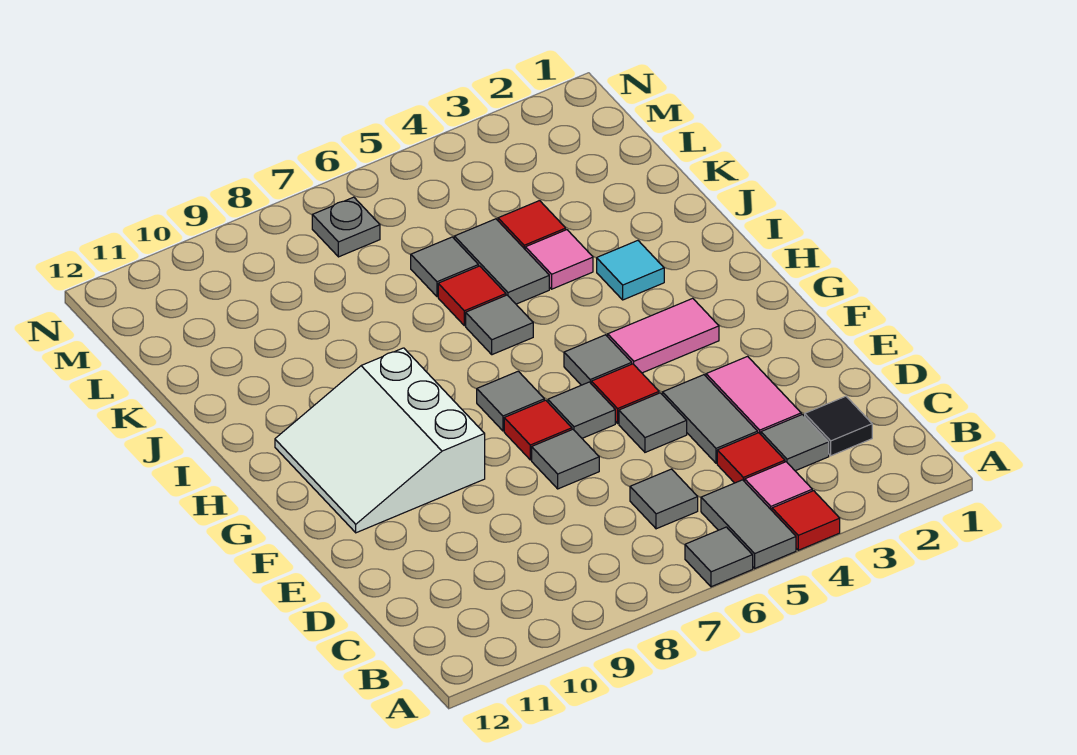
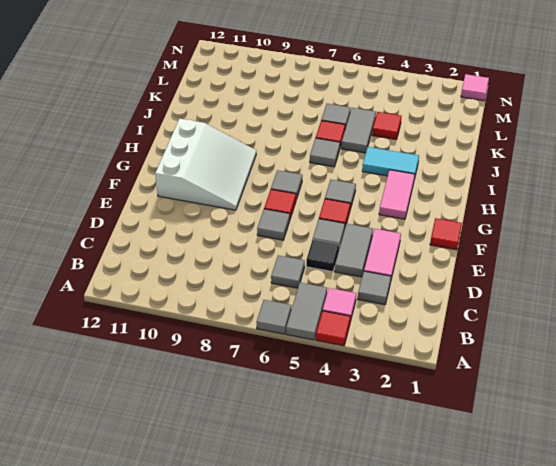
black tile C2 level 1 -> black tile D5 level 1
red tile C4 level 1 -> red tile F1 level 1
grey tile F6 level 1 -> none
white slope F9:H11 level 1 top 9 -> white slope F9:H11 level 1 top 11
pink tile G3:G4 level 1 -> pink tile G3:H3 level 1
cyan tile I3 level 1 -> cyan tile I3:I4 level 1
pink tile J4 level 1 -> pink tile N1 level 1
grey plate M7 level 1 -> none

